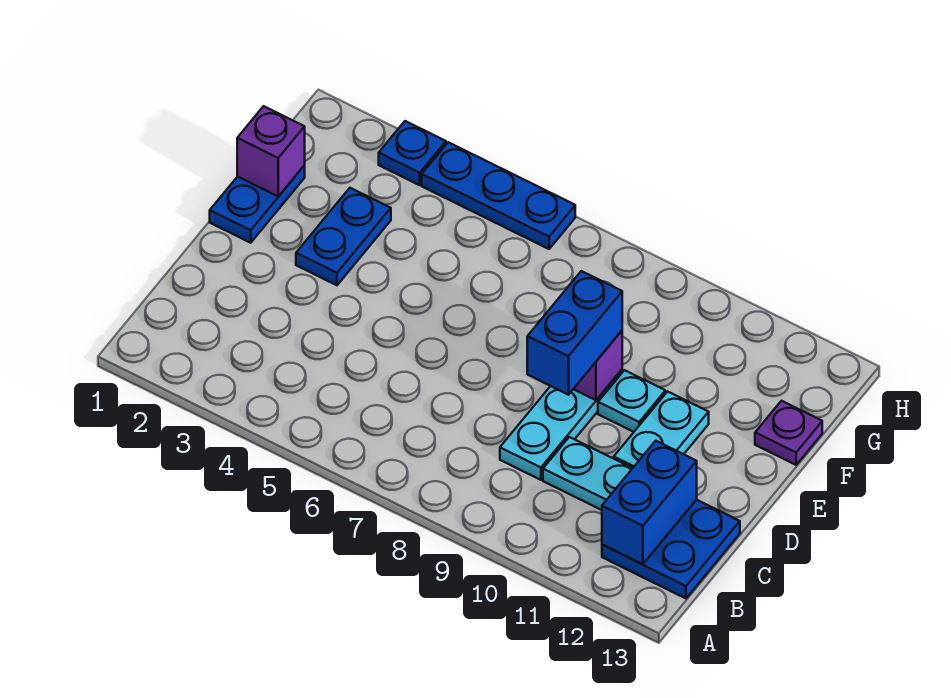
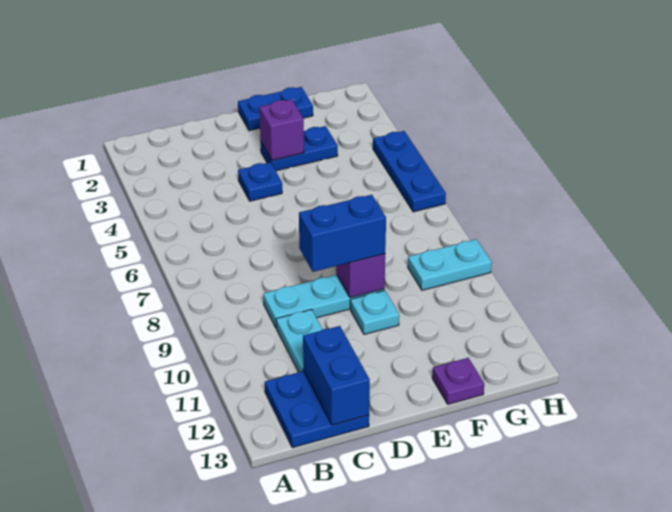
blue brick B12:C12 level 2 -> blue brick C12:C13 level 2
cyan plate D11:E11 level 1 -> cyan plate G9:H9 level 1
purple brick F1 level 2 -> purple brick E3 level 2
blue plate H3 level 1 -> blue plate D4 level 1

